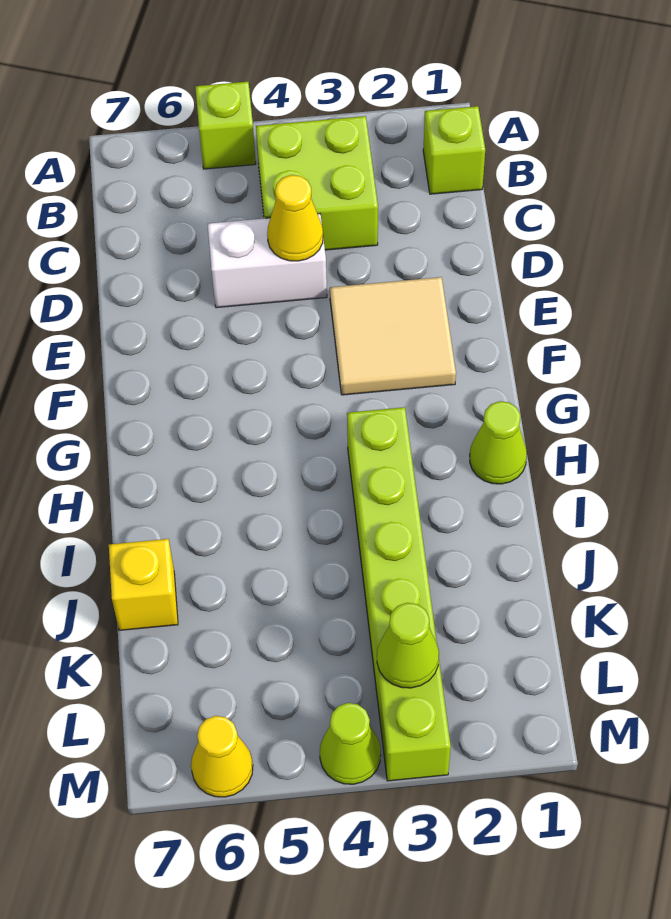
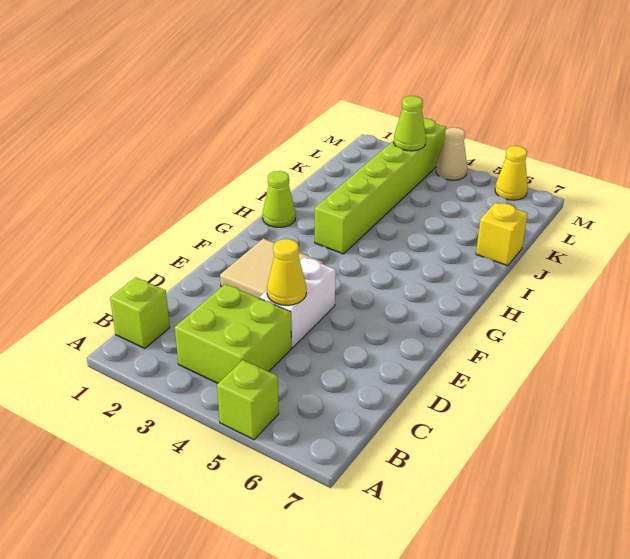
white brick D4:D5 level 1 -> white brick D4:E4 level 1
lime cone M4 level 1 -> tan cone M4 level 1

